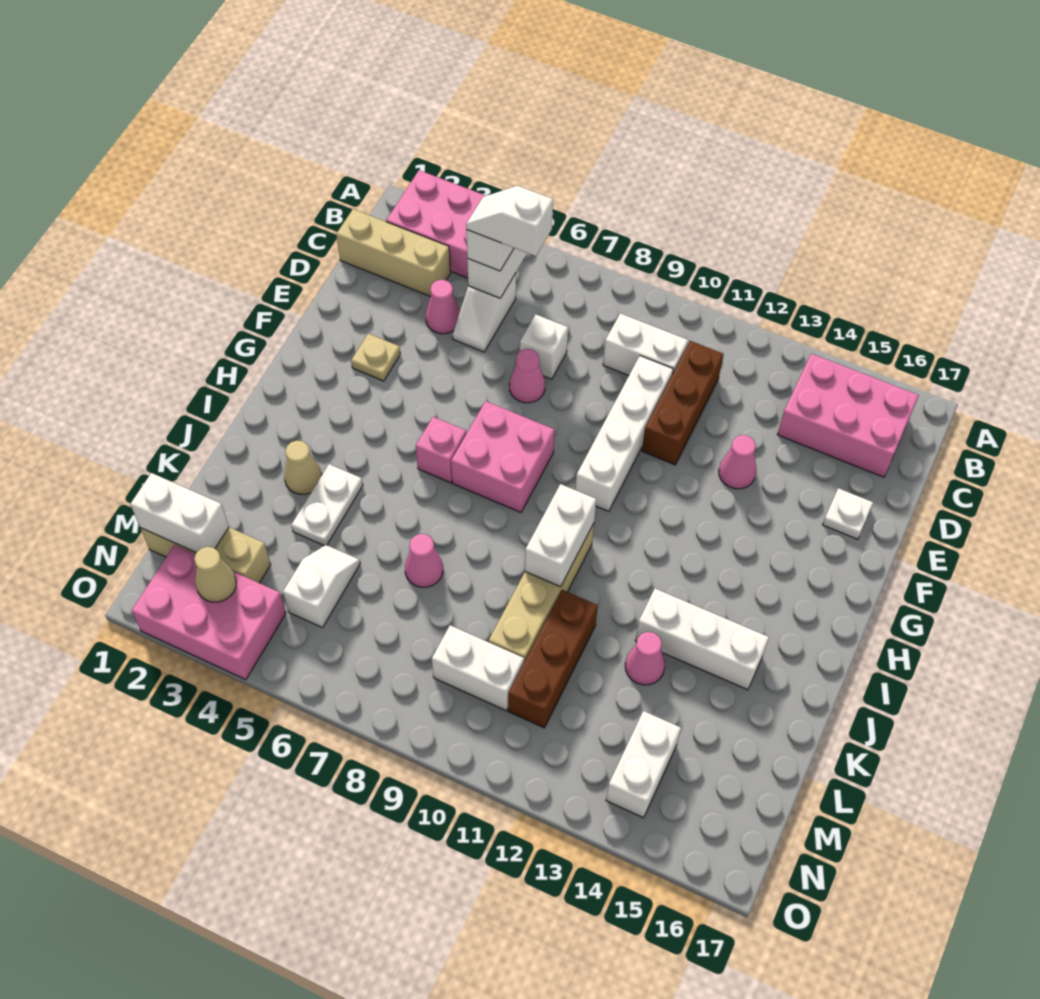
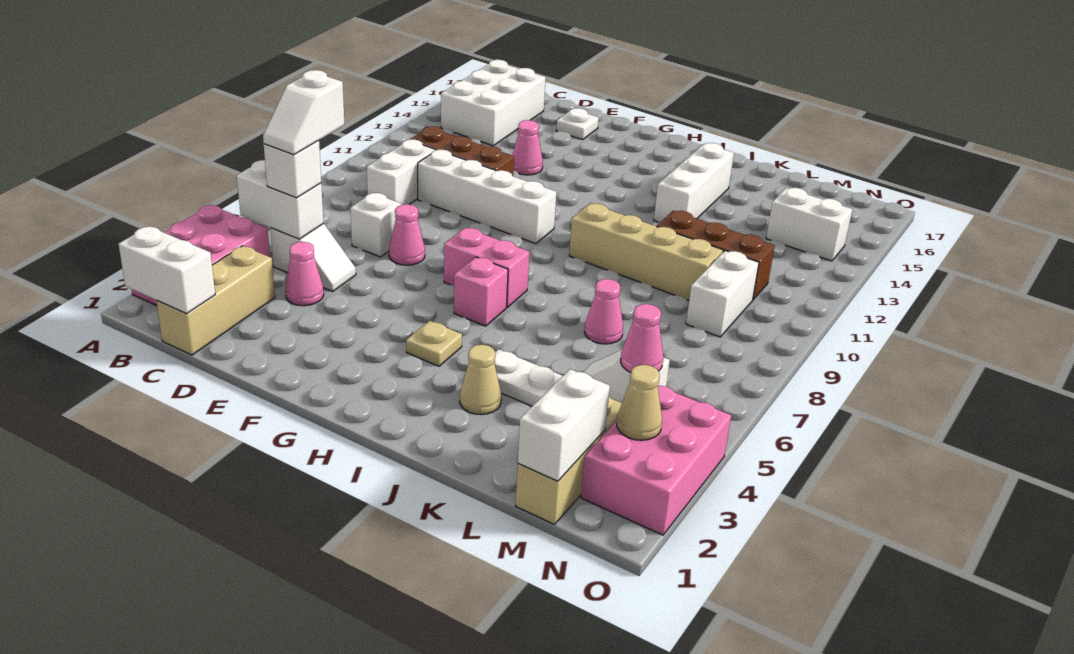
pink brick B14:C16 level 1 -> white brick B14:C16 level 1
tan plate F3 level 1 -> tan plate H4 level 1
pink brick G7:H8 level 1 -> pink brick G7:H7 level 1
white brick I10:J10 level 2 -> white brick B1:C1 level 2
pink cone K13 level 1 -> pink cone M5 level 2

